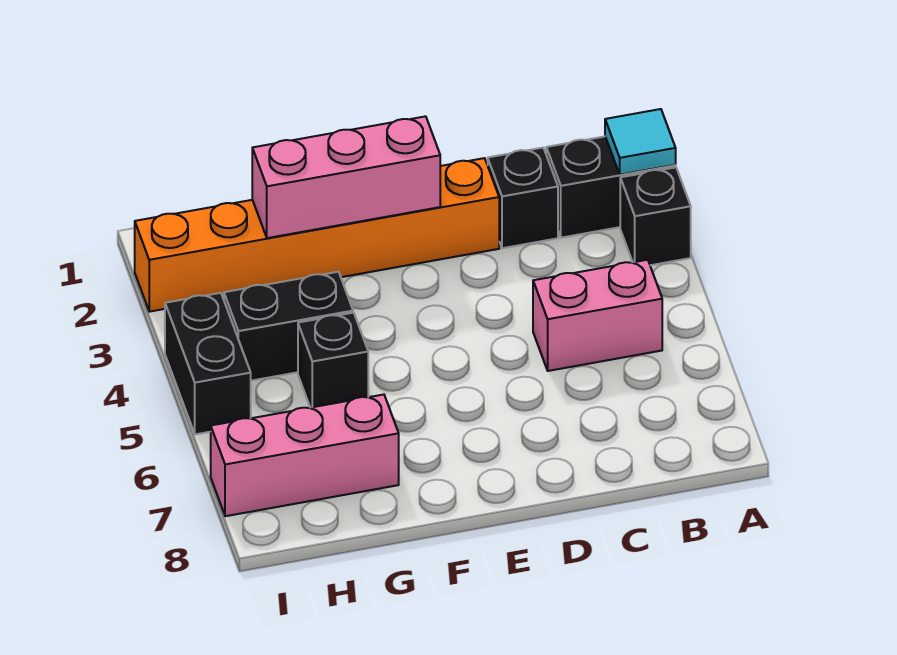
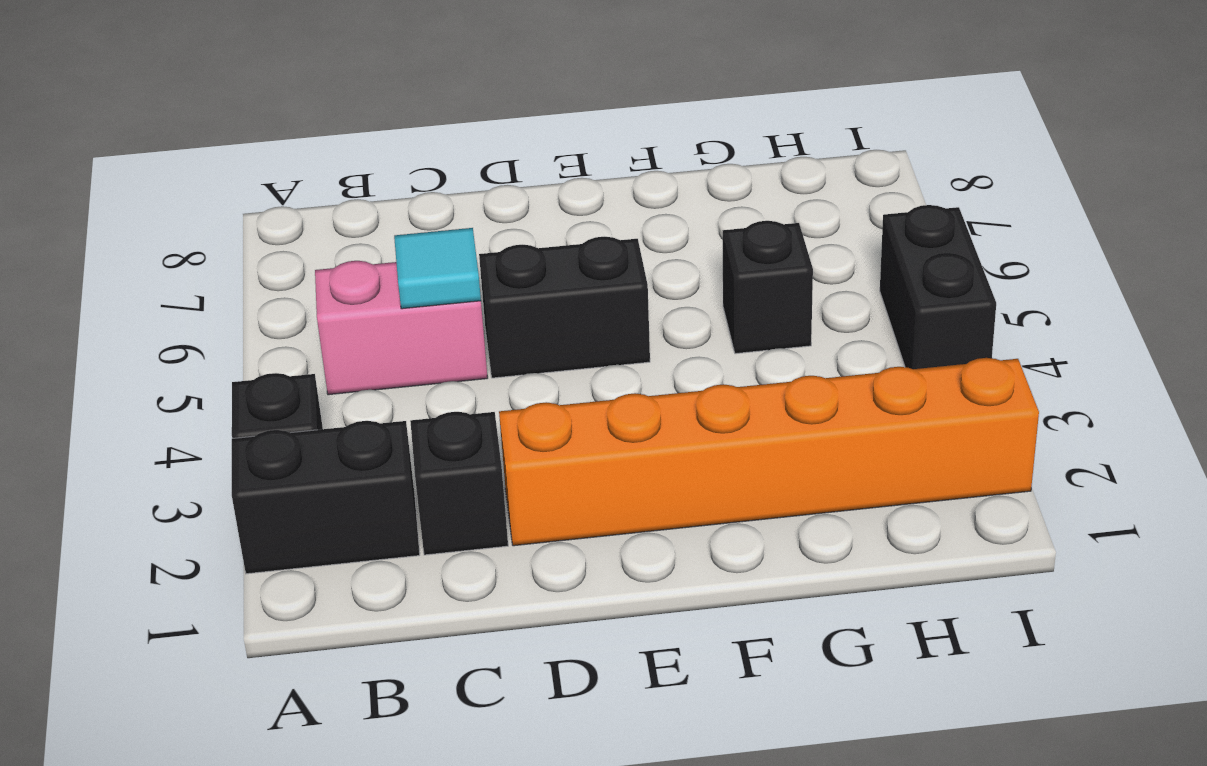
cyan tile A2 level 2 -> cyan tile C5 level 2
pink brick E2:G2 level 2 -> none
black brick G4:H4 level 1 -> black brick D5:E5 level 1
pink brick G7:I7 level 1 -> none

